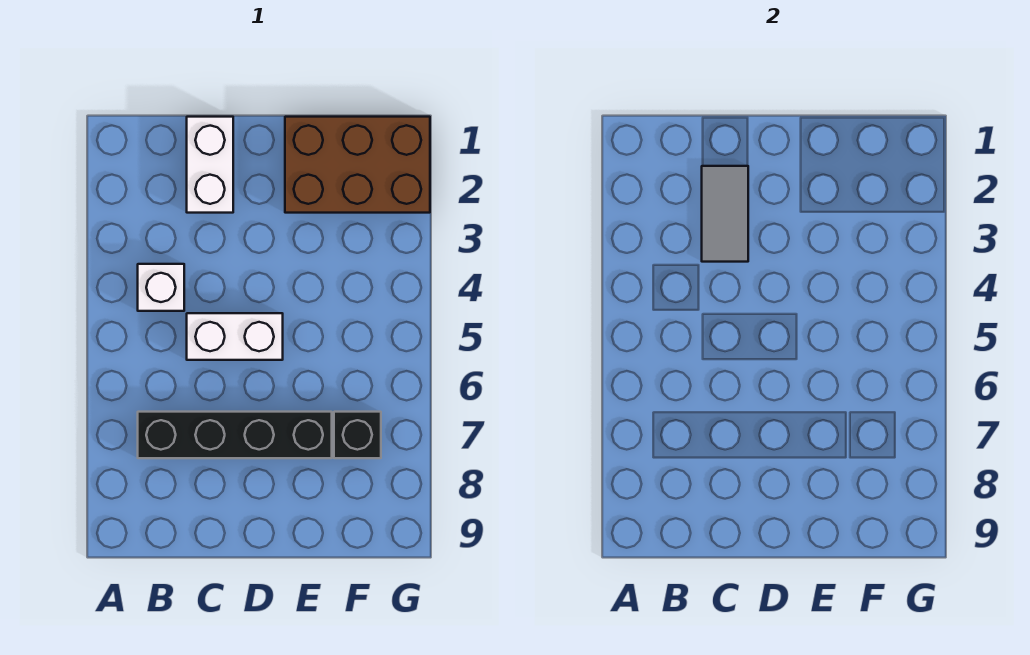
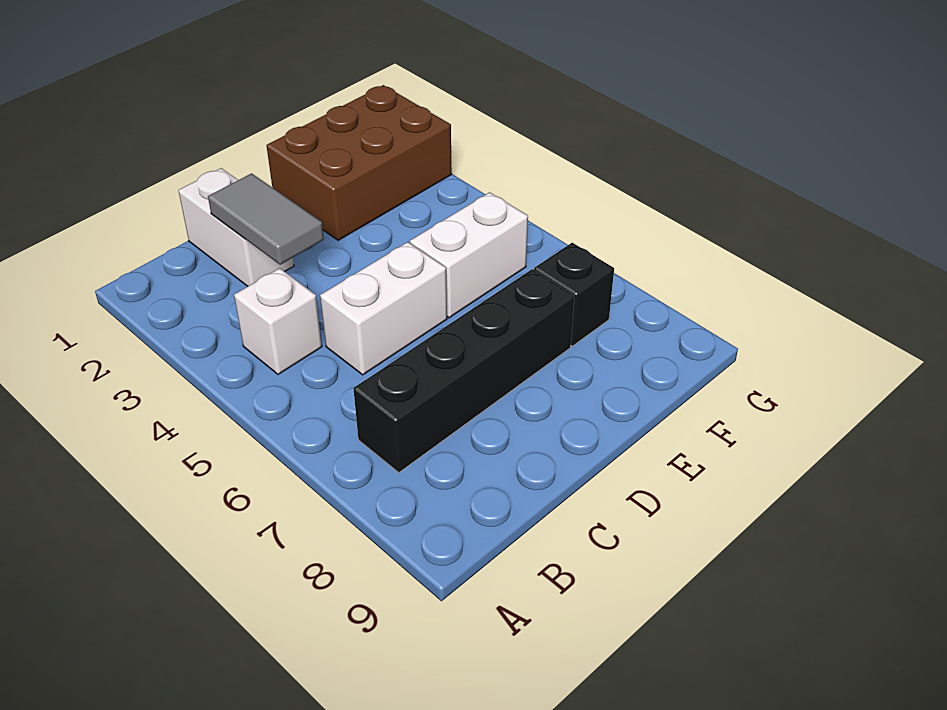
none -> white brick E5:F5 level 1

